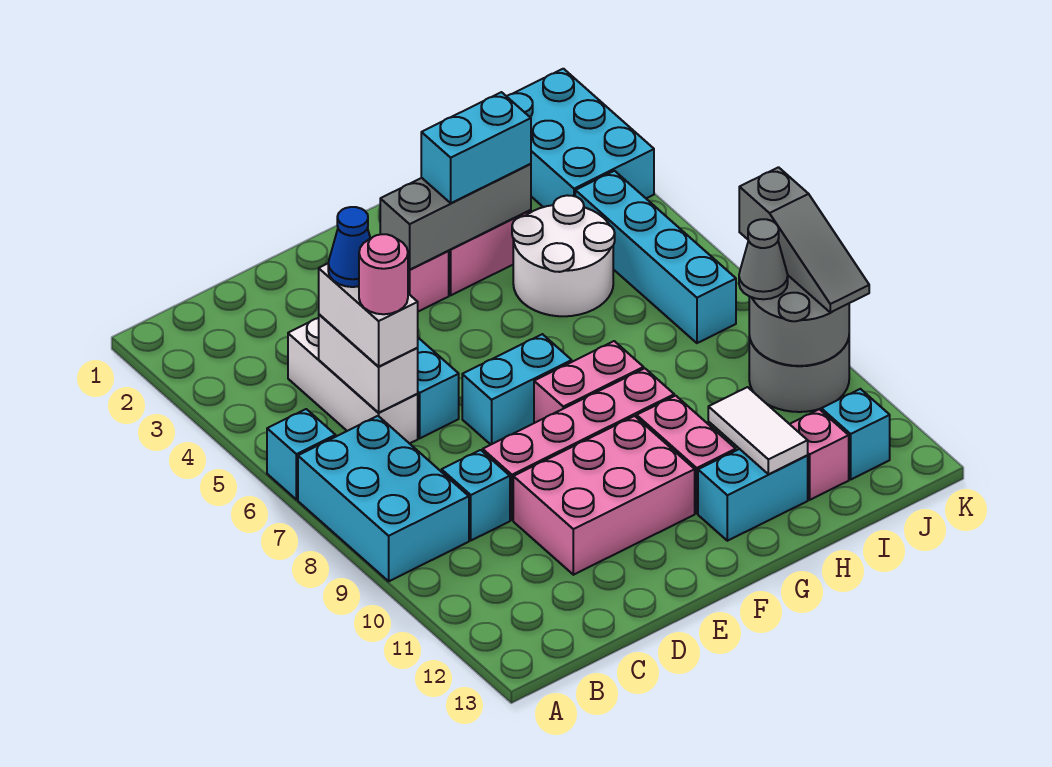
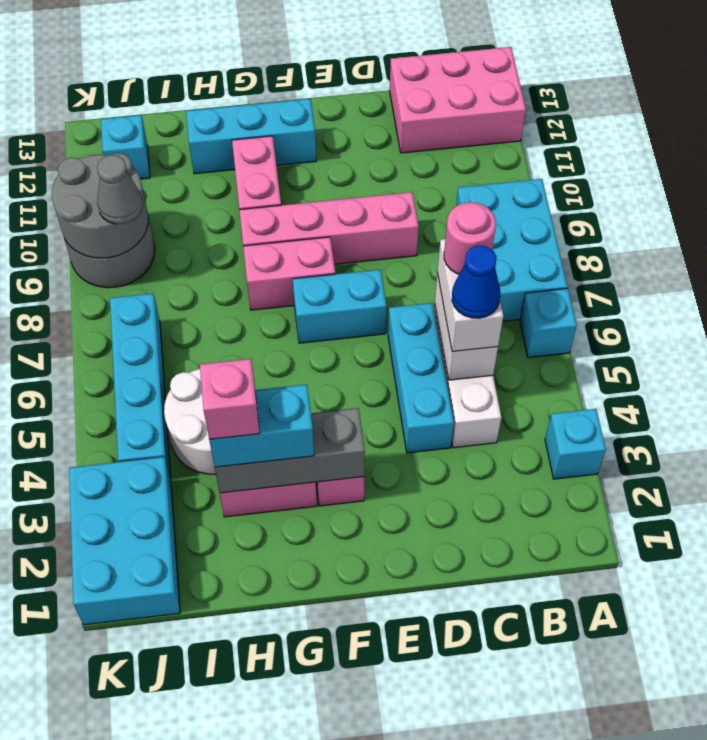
cyan brick C9 level 1 -> cyan brick A3 level 1
pink brick D10:F11 level 1 -> pink brick A12:C13 level 1
cyan brick G12:H12 level 1 -> cyan brick F12:H12 level 1
white tile H11:H12 level 2 -> none
pink brick I12 level 1 -> pink brick H3 level 4
grey slope K8:K10 level 3 top 8 -> none

